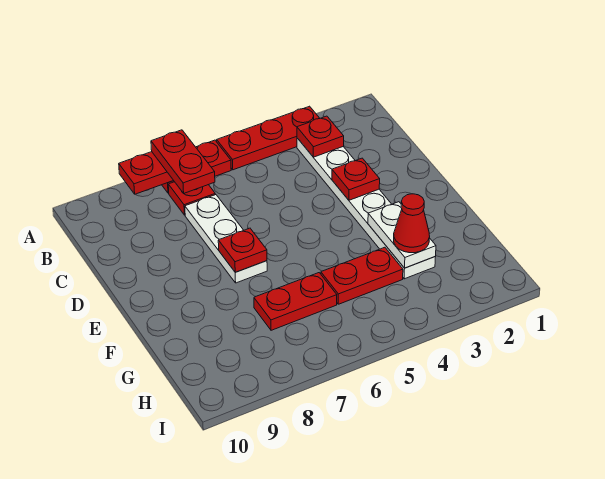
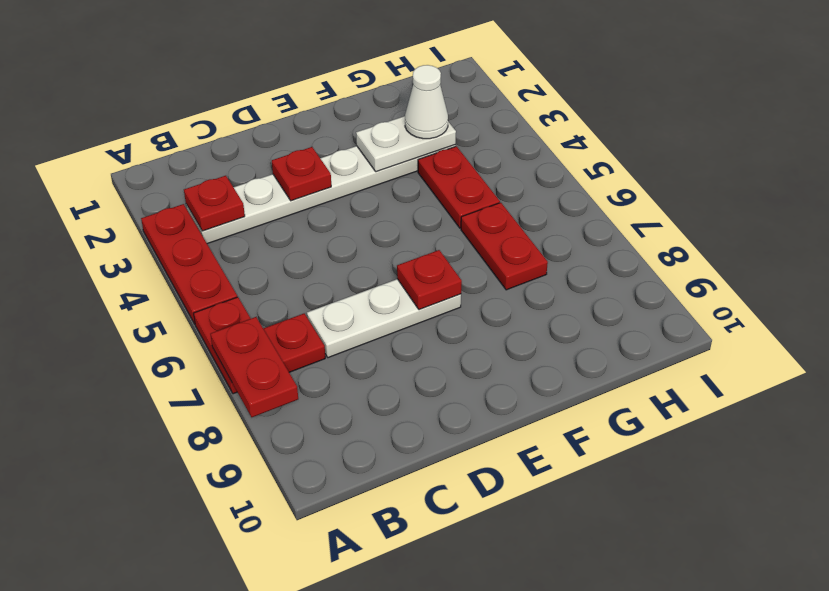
red plate A7:B7 level 3 -> none
red cone G3 level 3 -> white cone G3 level 3

